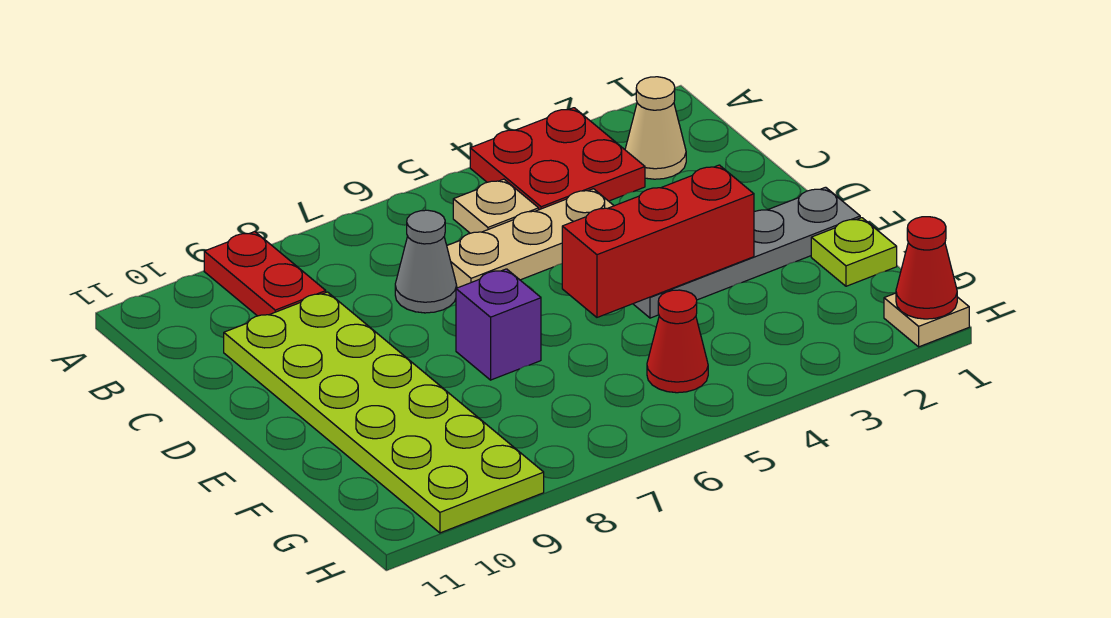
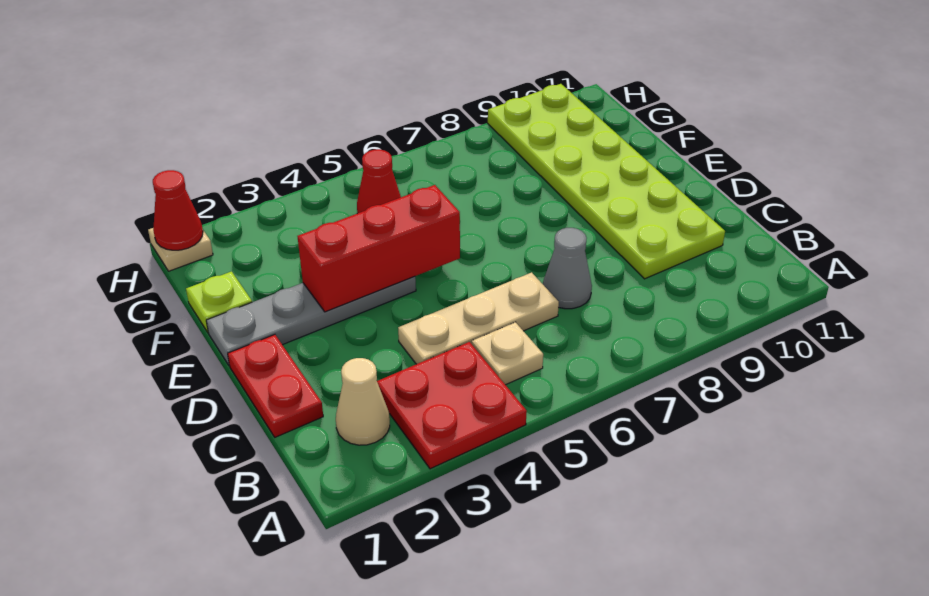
red plate A9:B9 level 1 -> red plate C1:D1 level 1
purple brick E7 level 1 -> none

